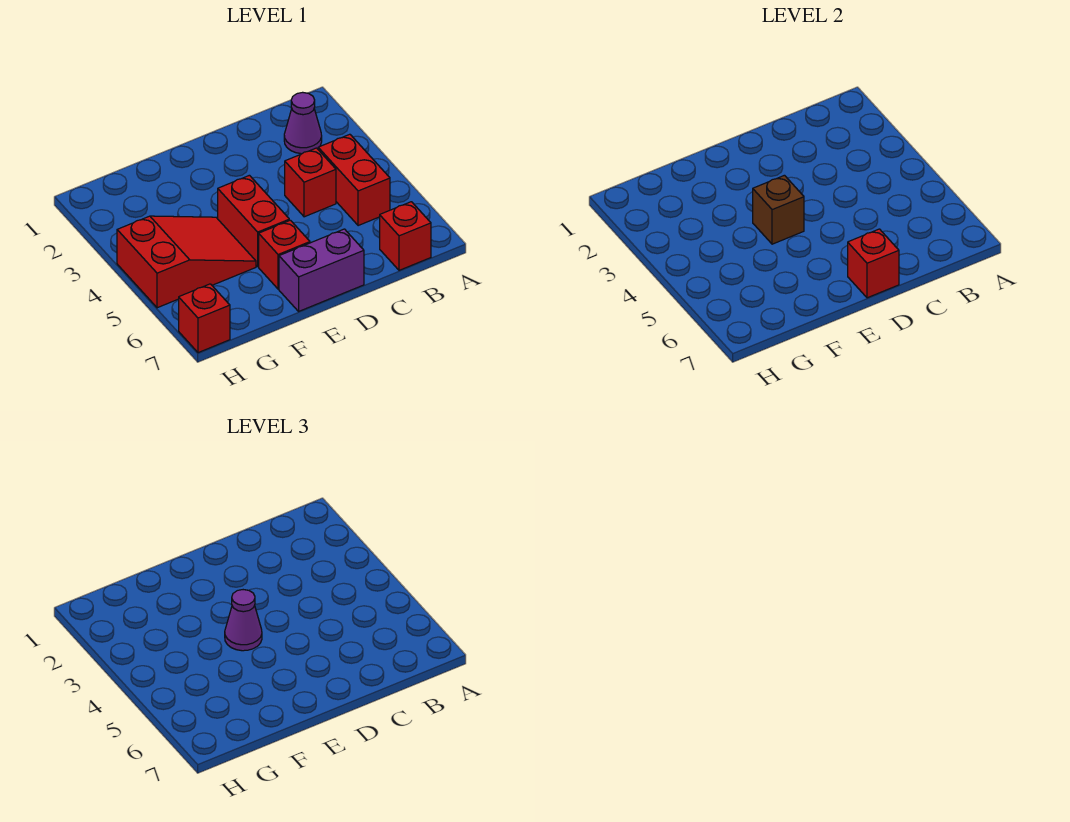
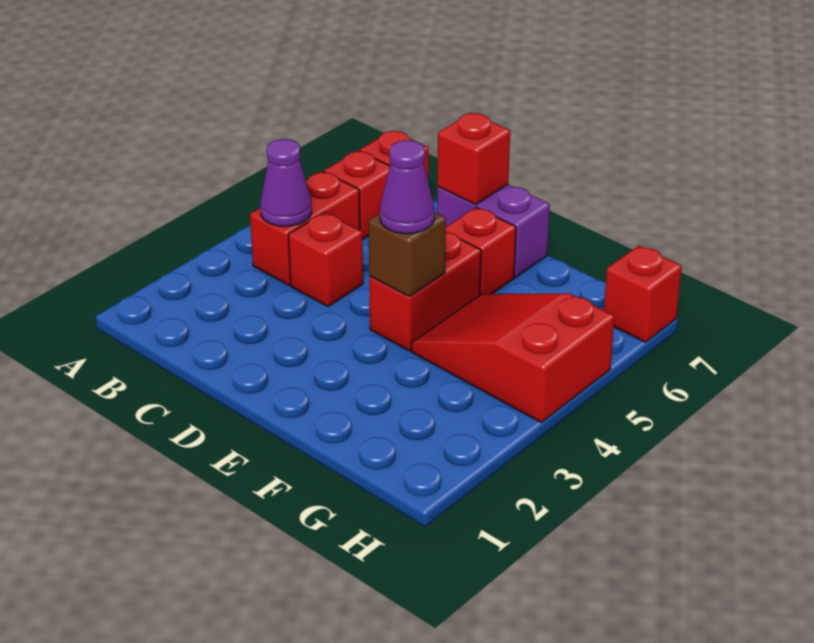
purple cone B2 level 1 -> purple cone B4 level 2
none -> red brick B6 level 1

